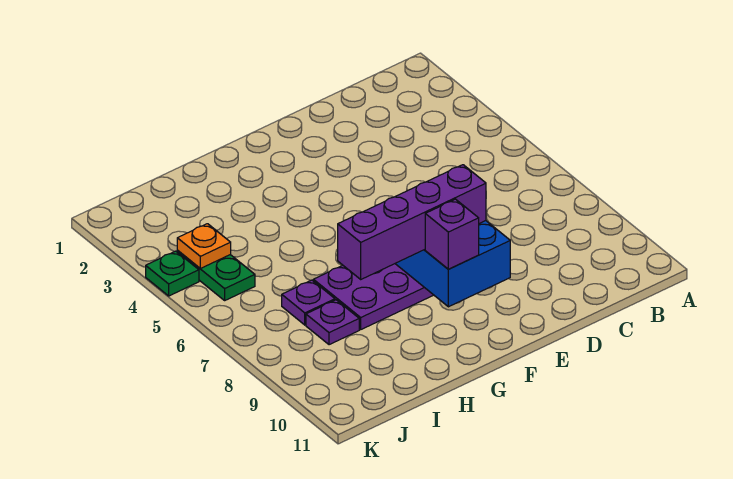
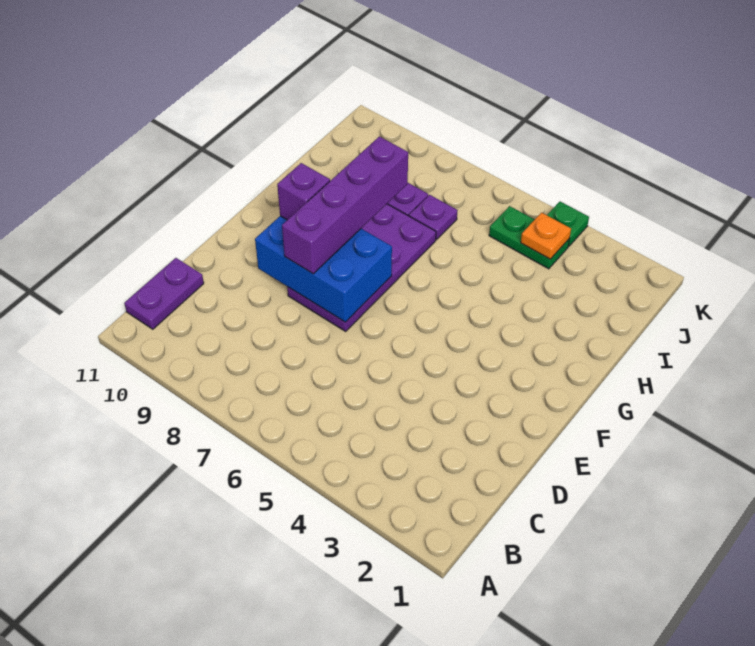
none -> purple plate B11:C11 level 1

